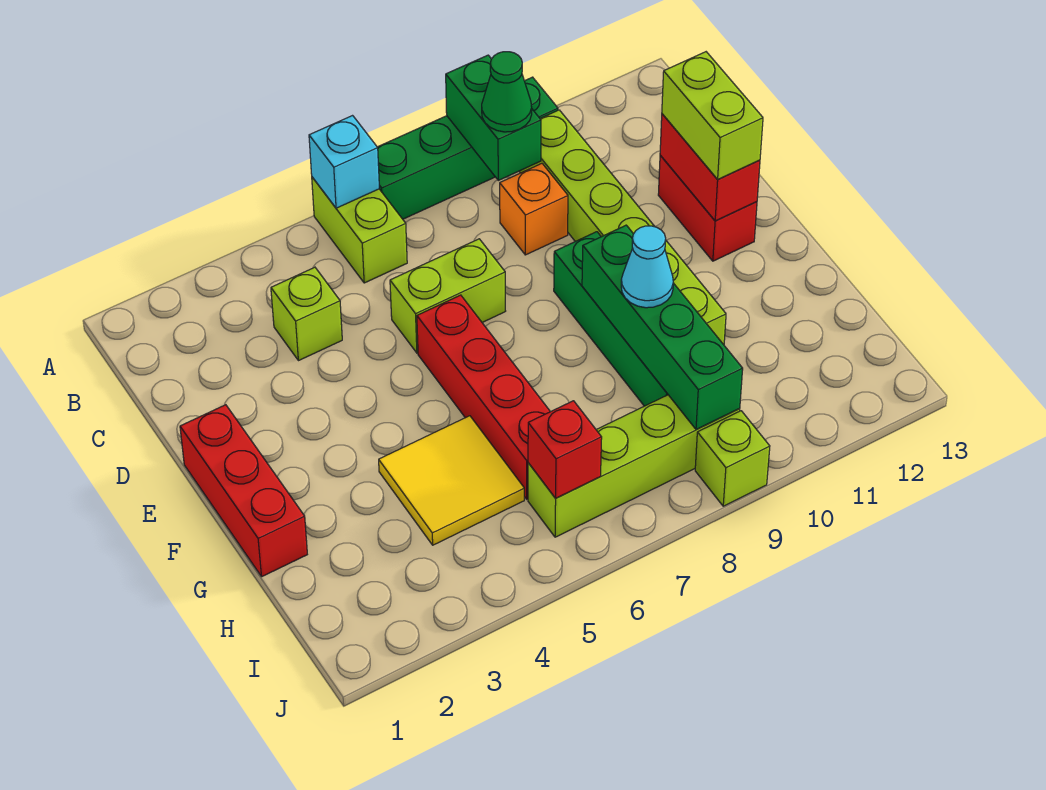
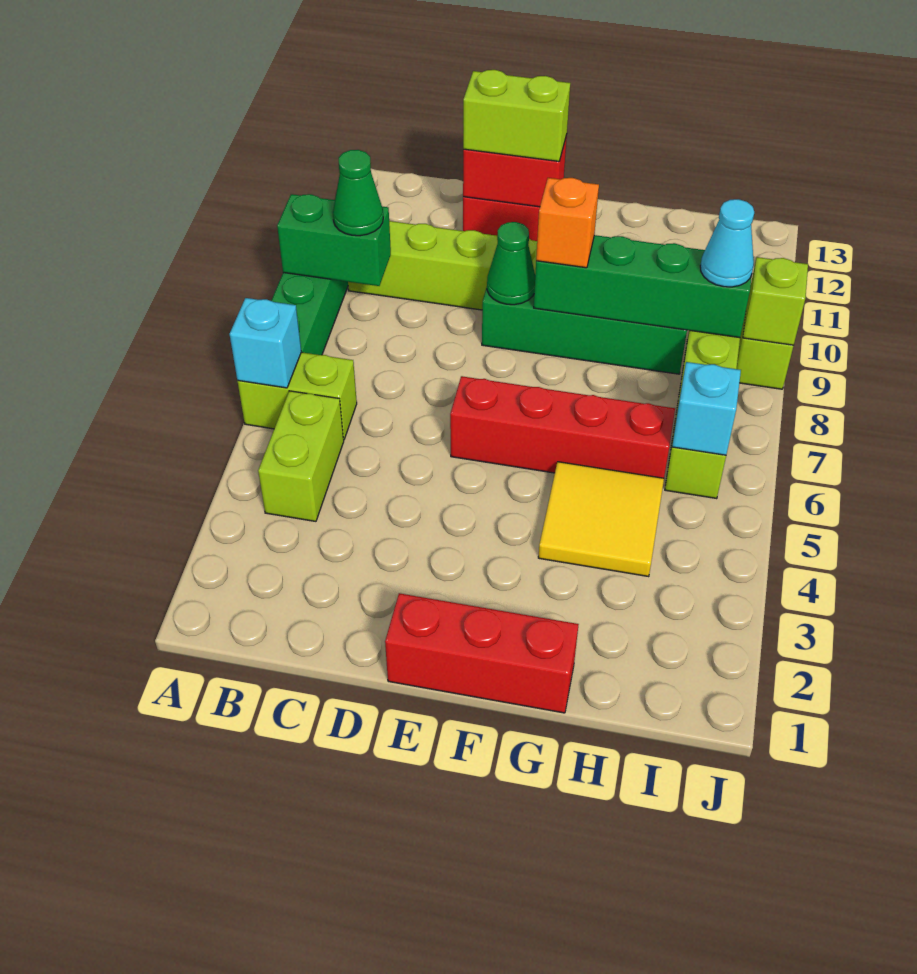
lime brick C4 level 1 -> lime brick J9 level 2
orange brick C9 level 1 -> orange brick F9 level 3
lime brick D6:D7 level 1 -> lime brick B4:B5 level 1
none -> green cone E9 level 2
cyan cone G9 level 3 -> cyan cone I9 level 3
red brick I6 level 2 -> cyan brick I6 level 2

